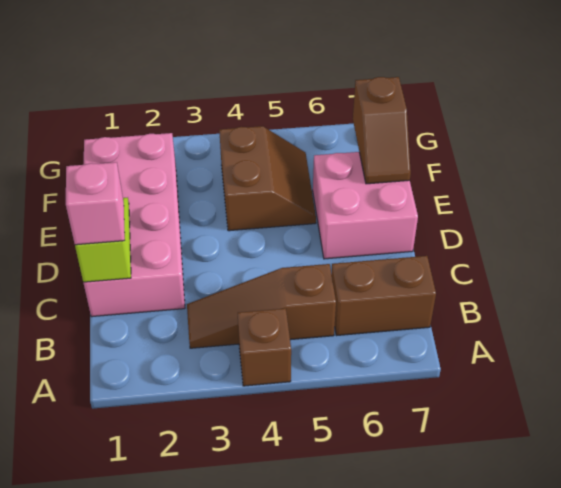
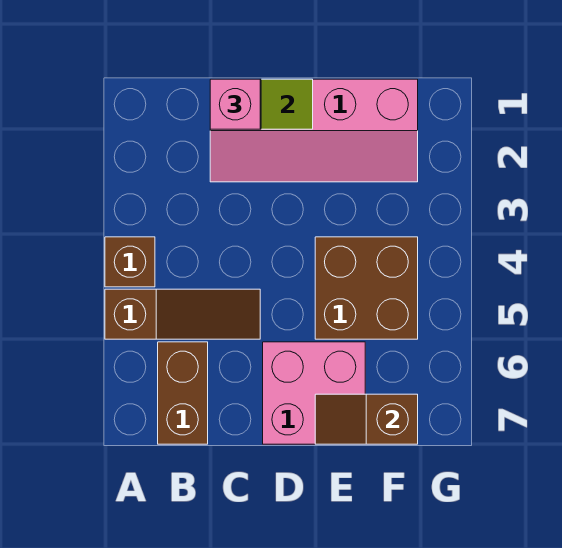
brown slope B3:B5 level 1 top 5 -> brown slope A5:C5 level 1 top A
pink brick C1:F2 level 1 -> pink slope C1:F2 level 1 top 1
brown slope E4:F5 level 1 top 4 -> brown brick E4:F5 level 1

